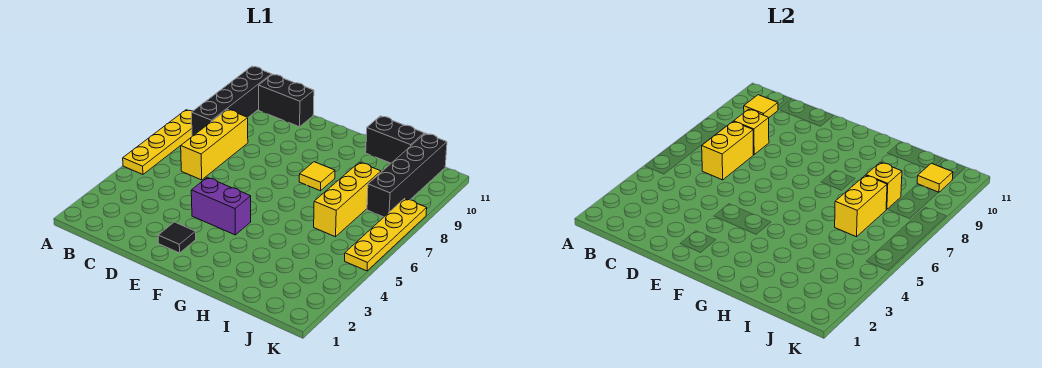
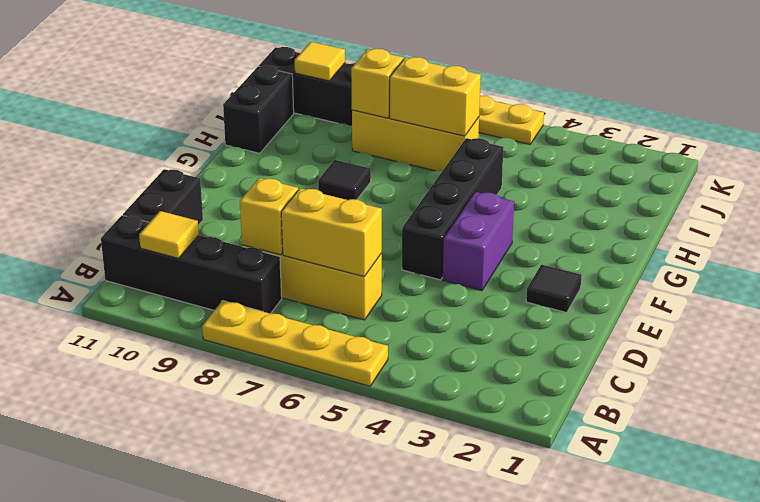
none -> black brick E5:H5 level 1
yellow tile G8 level 1 -> black tile G8 level 1

